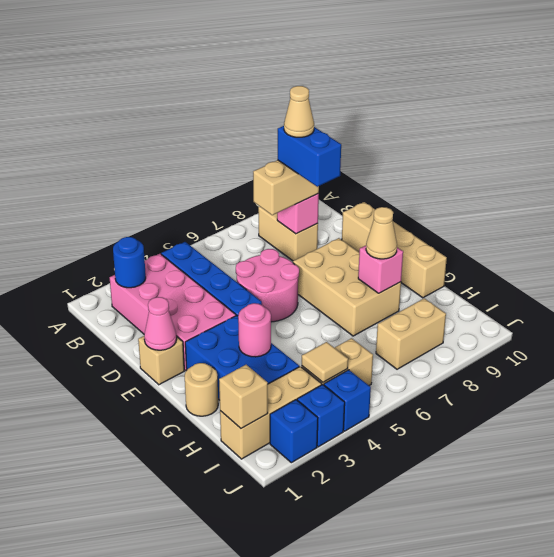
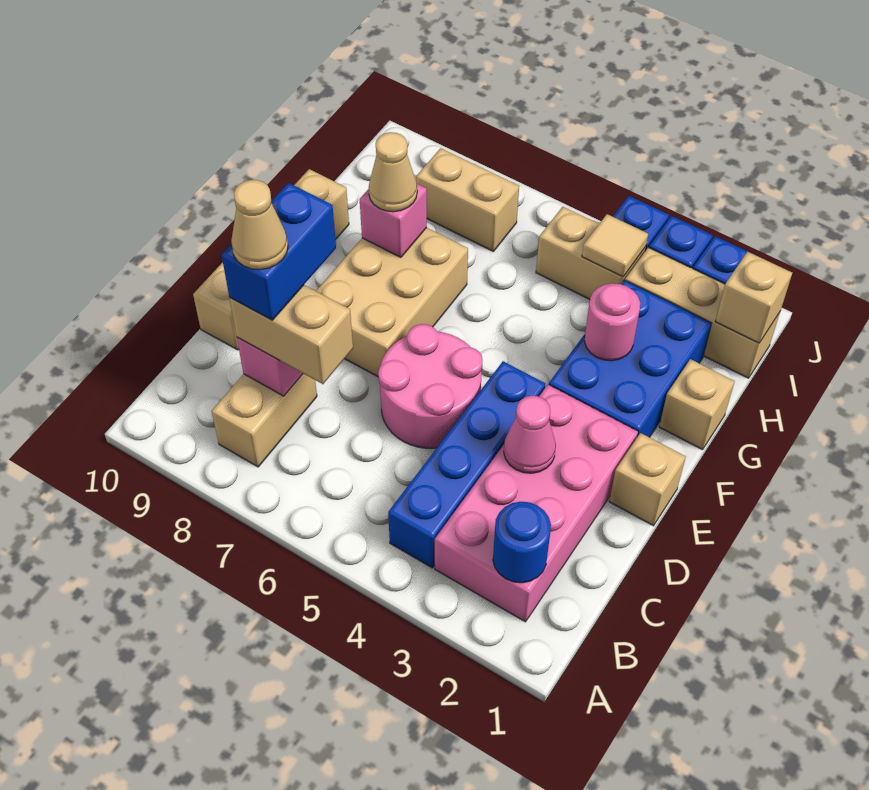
pink cone E1 level 2 -> pink cone D3 level 2
tan round brick G1 level 1 -> tan brick G1 level 1

